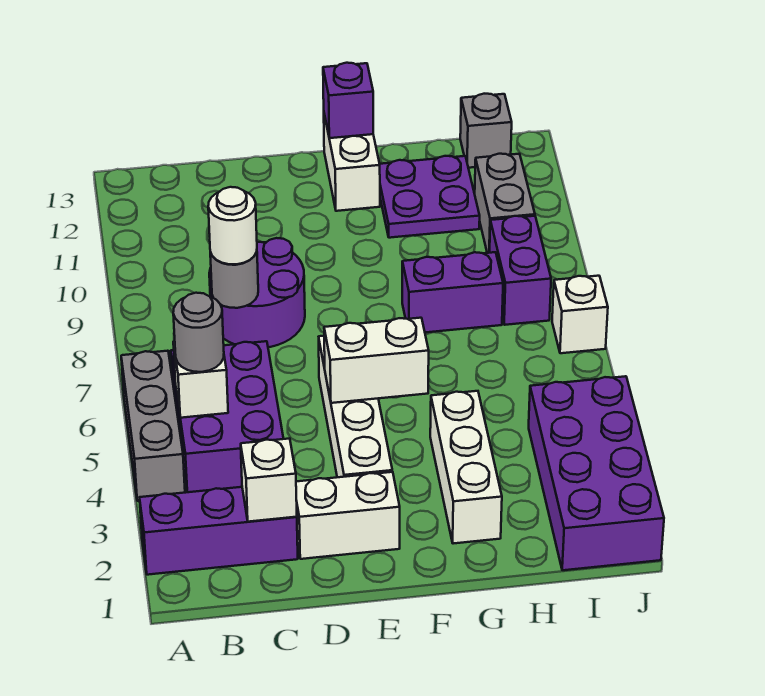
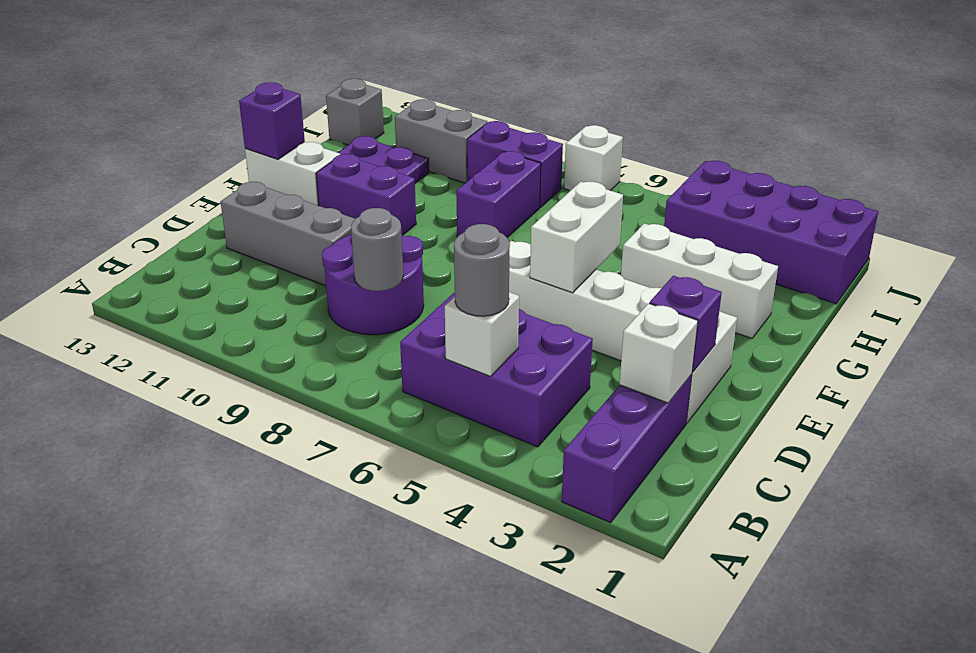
grey brick A4:A6 level 1 -> grey brick D10:D12 level 1
white round brick C8 level 3 -> none
none -> purple brick D2 level 2
none -> purple brick F10:F11 level 1

